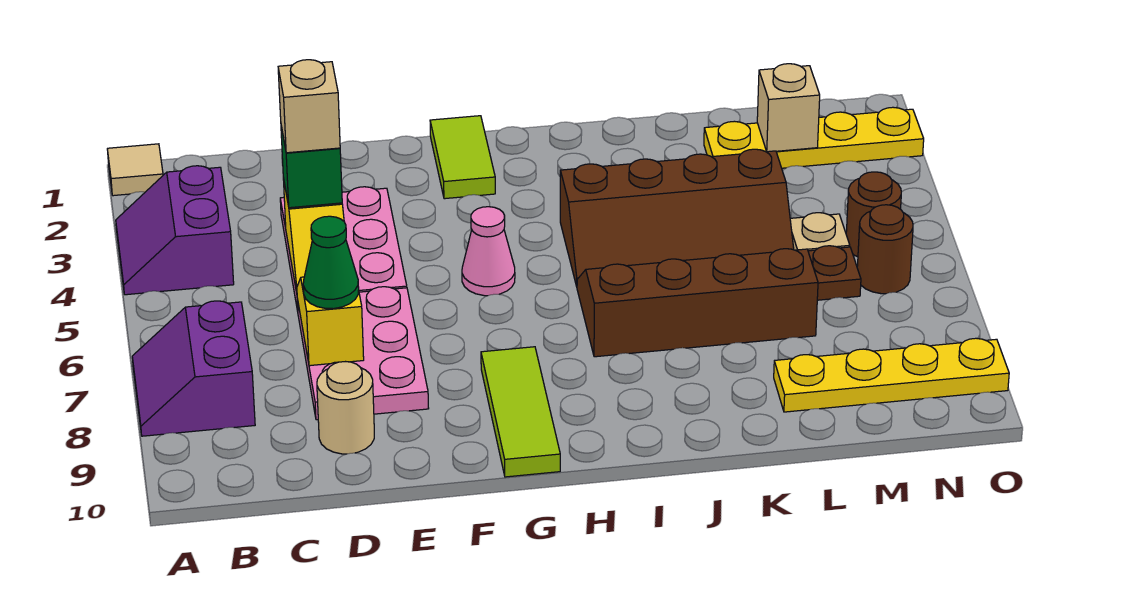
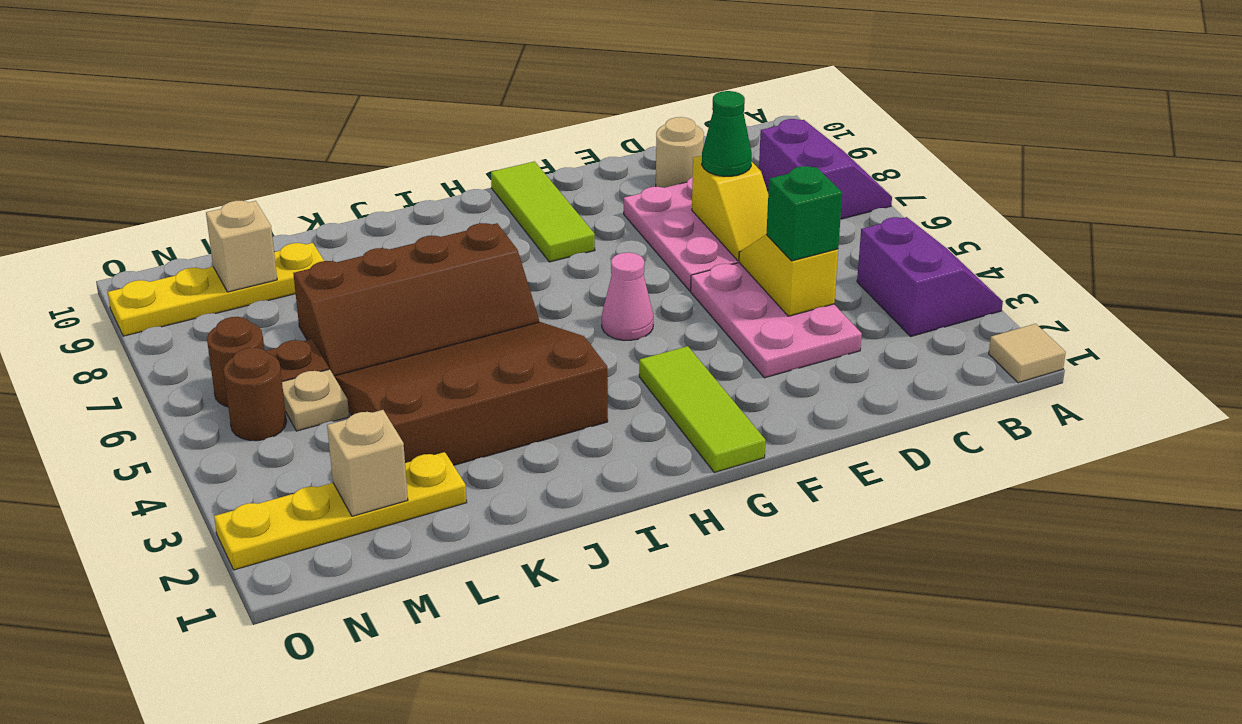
tan brick D4 level 4 -> tan brick M9 level 2
lime tile G1:G2 level 1 -> lime tile G1:G3 level 1
brown slope I4:L5 level 1 top 4 -> brown slope I3:L5 level 1 top 3

